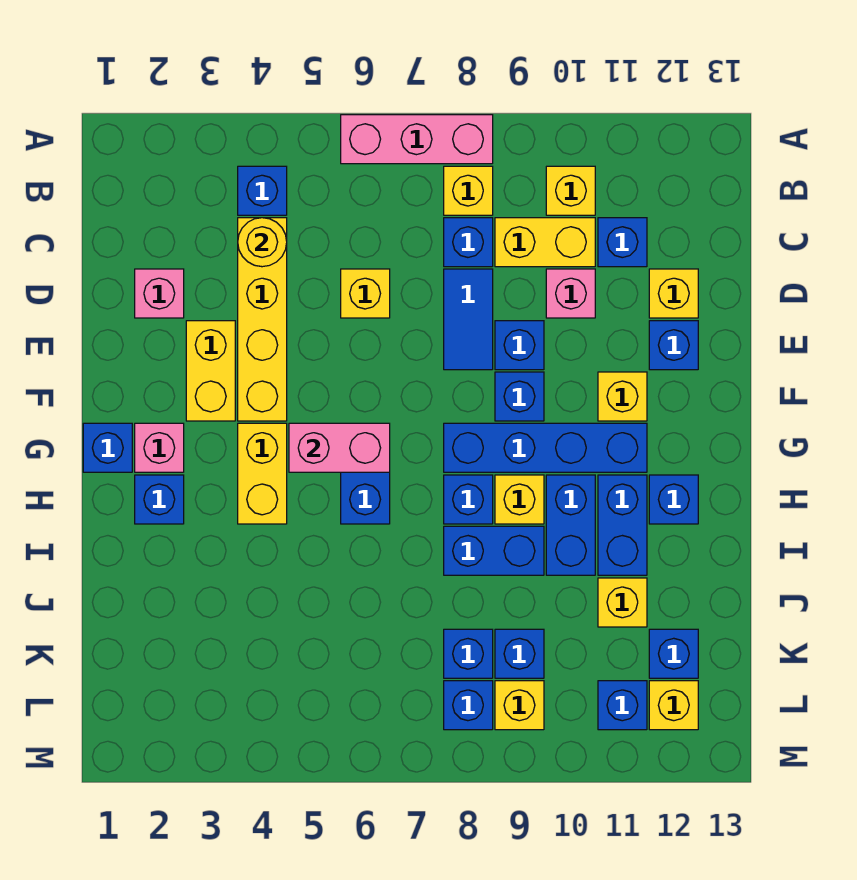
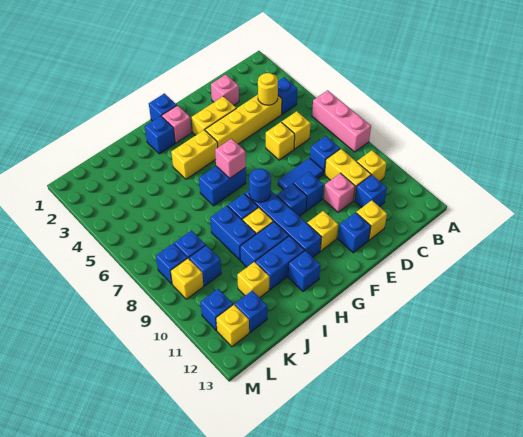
yellow brick B8 level 1 -> yellow brick C6 level 1
pink brick G5:G6 level 2 -> pink brick G6 level 2
none -> blue round brick G8 level 2

